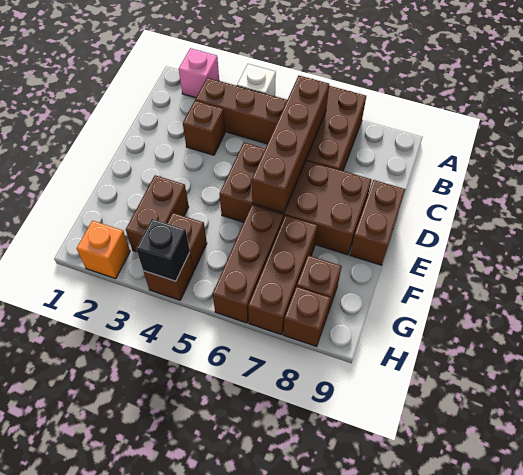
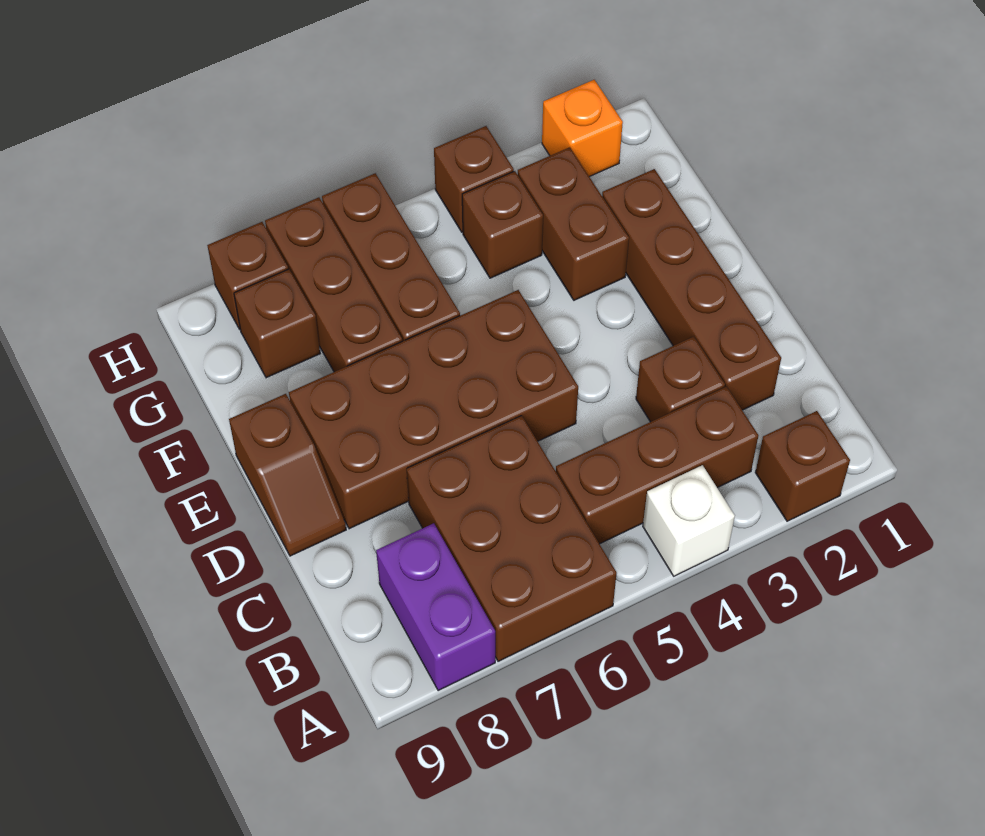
pink brick A2 level 1 -> brown brick A2 level 1
none -> purple brick A8:B8 level 1
brown brick B6:E6 level 2 -> brown brick C2:F2 level 1
brown brick D9:E9 level 1 -> brown slope D9:E9 level 1 top E
black brick H4 level 2 -> none

